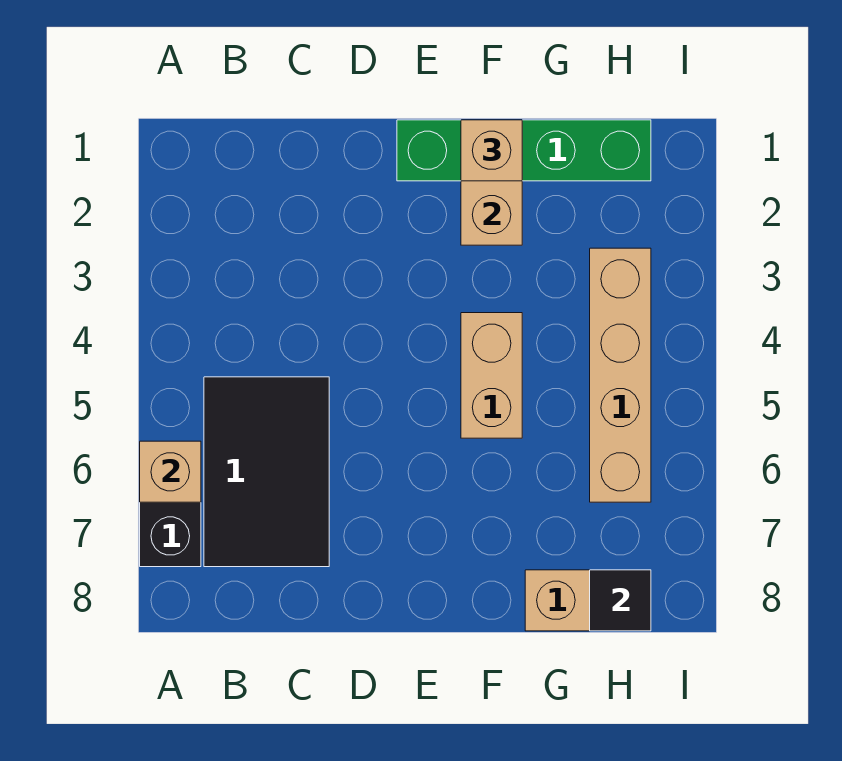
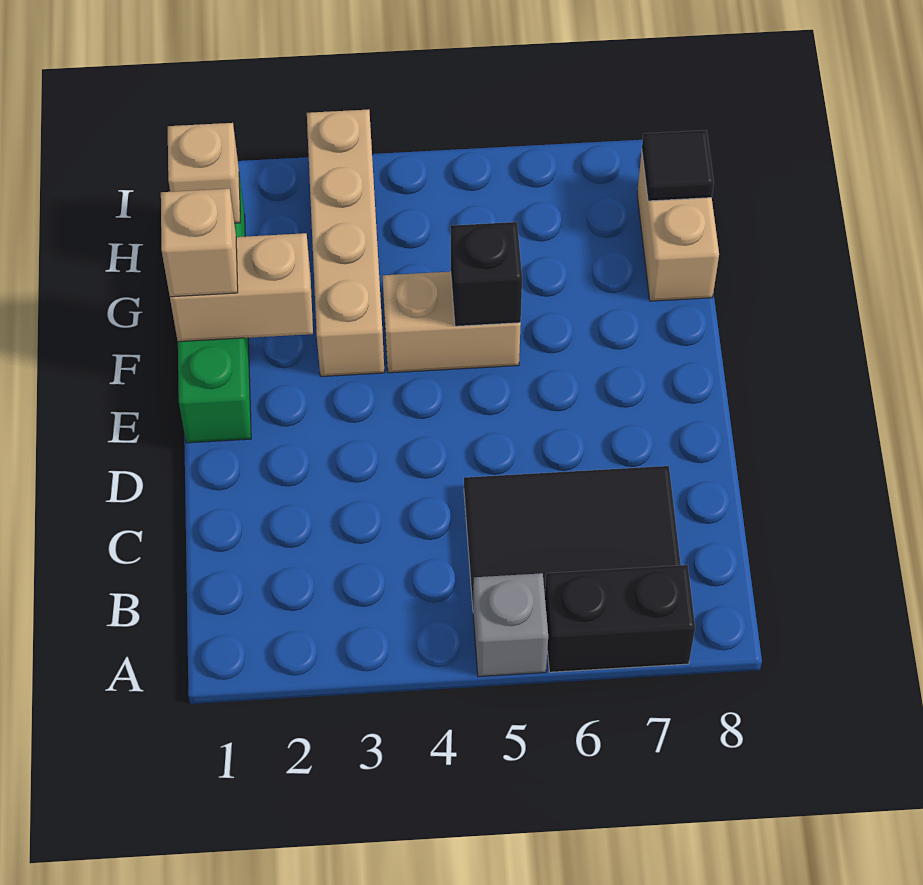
none -> grey brick A5 level 1
tan brick A6 level 2 -> tan brick H1 level 2
none -> black brick F5 level 2
tan brick H3:H6 level 1 -> tan brick F3:I3 level 1

